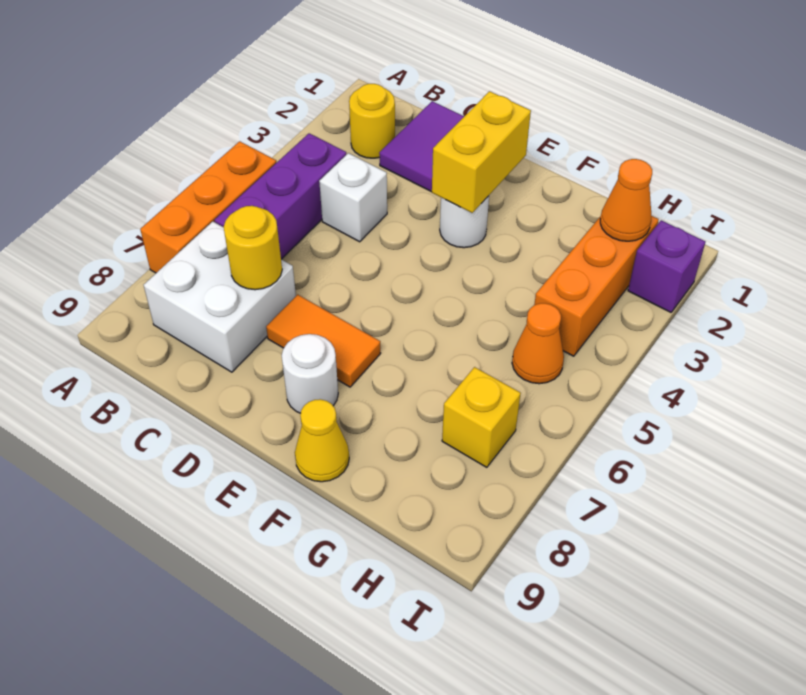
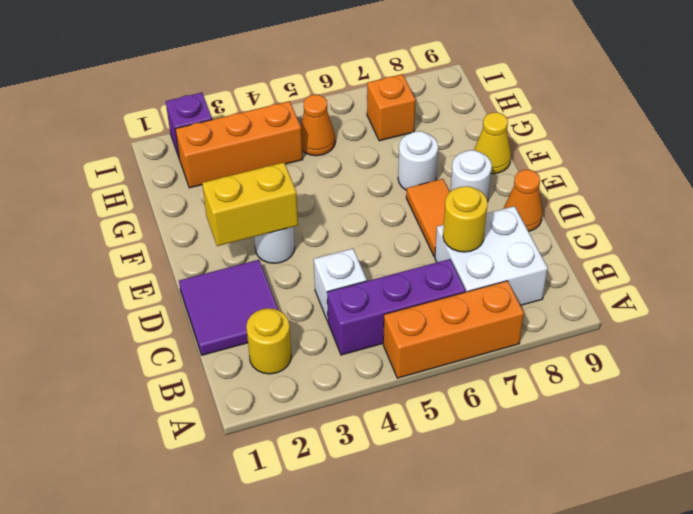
none -> white round brick F7 level 1
orange cone H2 level 2 -> orange cone D9 level 1
yellow brick H7 level 1 -> orange brick H7 level 1

